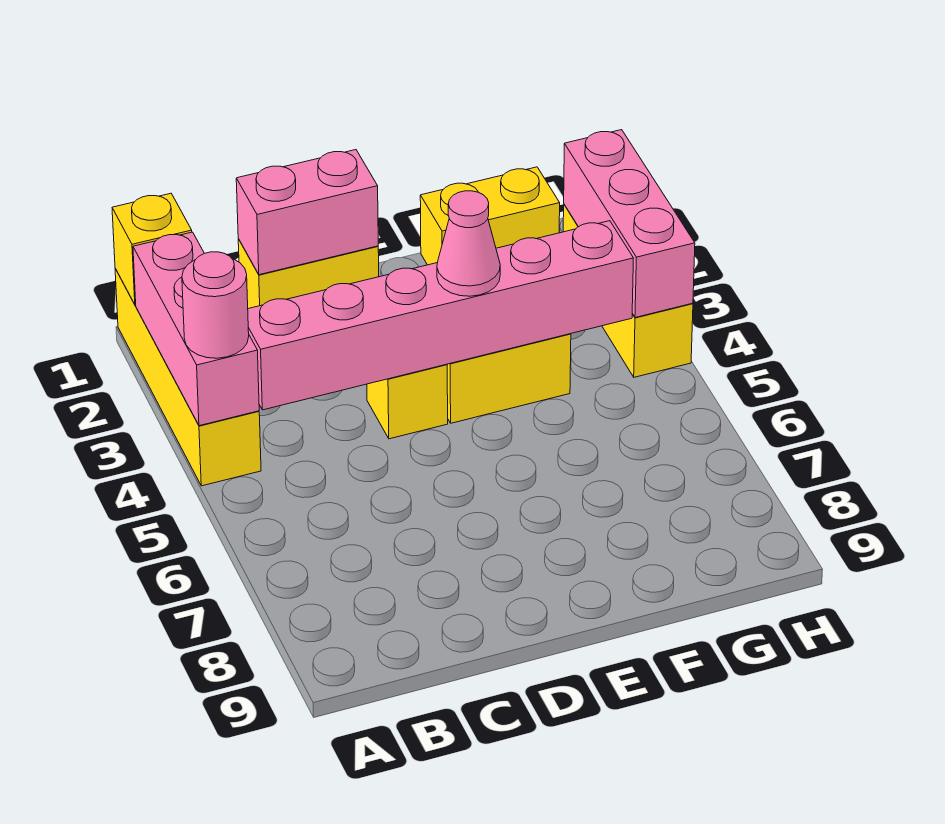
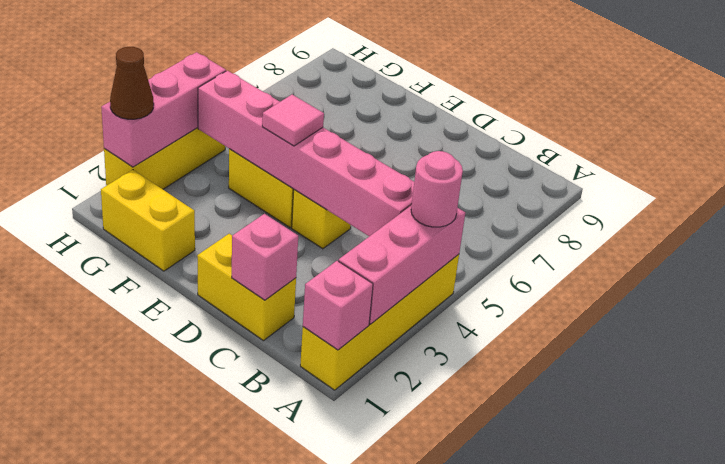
yellow brick A1 level 2 -> pink brick A1 level 2
pink brick C1:D1 level 2 -> pink brick C1 level 2
pink cone E4 level 3 -> pink tile E4 level 3
none -> brown cone H2 level 3

